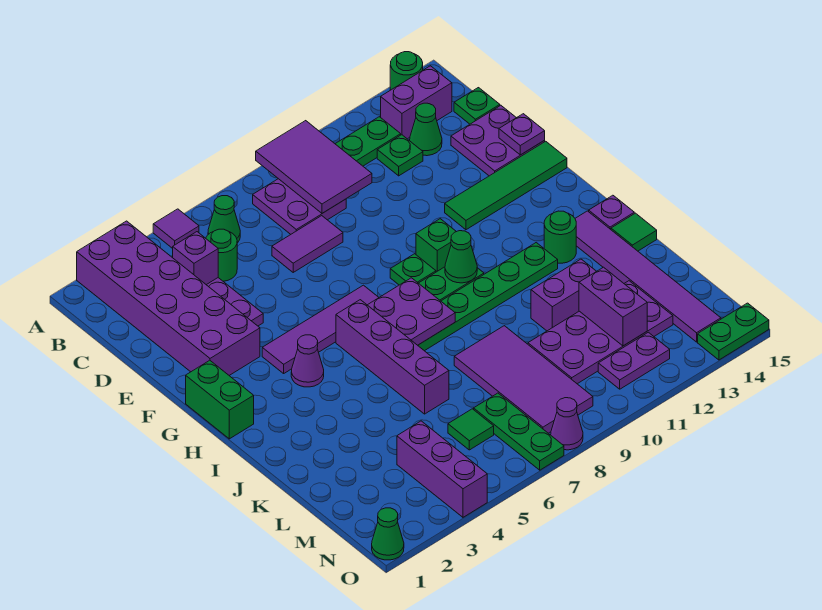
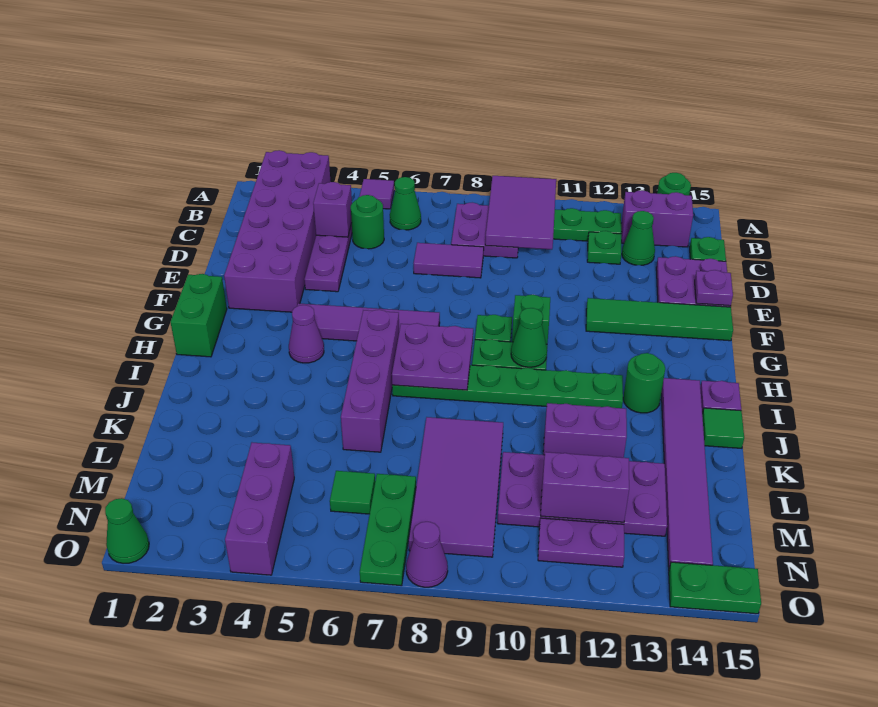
purple brick L12:M12 level 2 -> purple brick M11:M12 level 2

